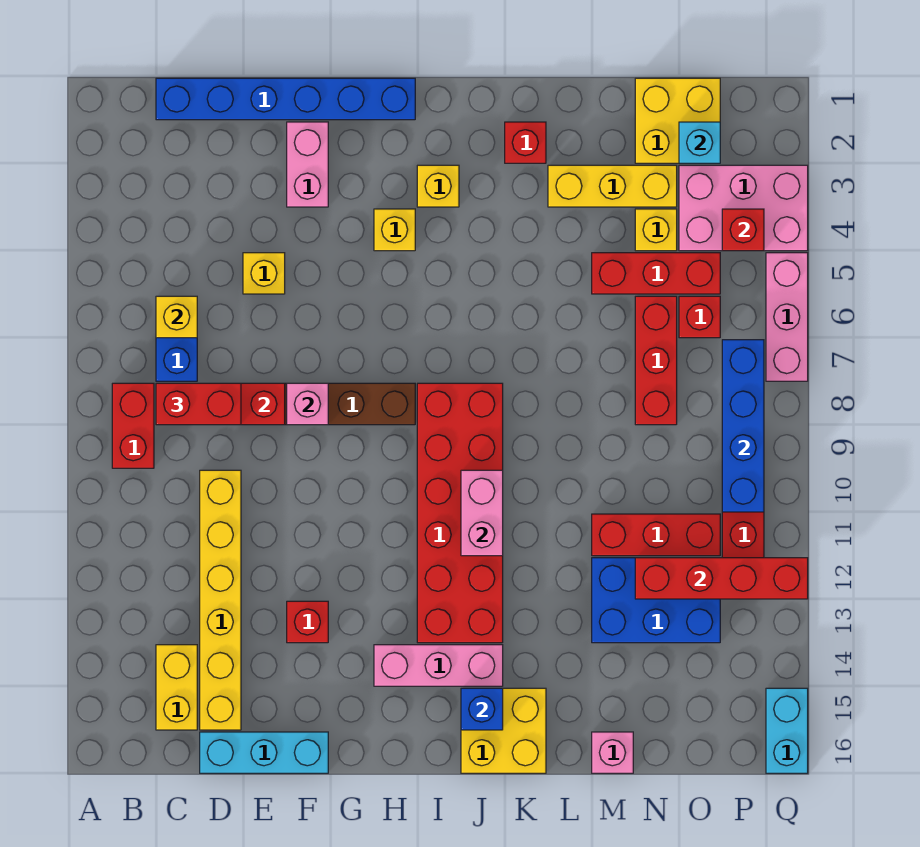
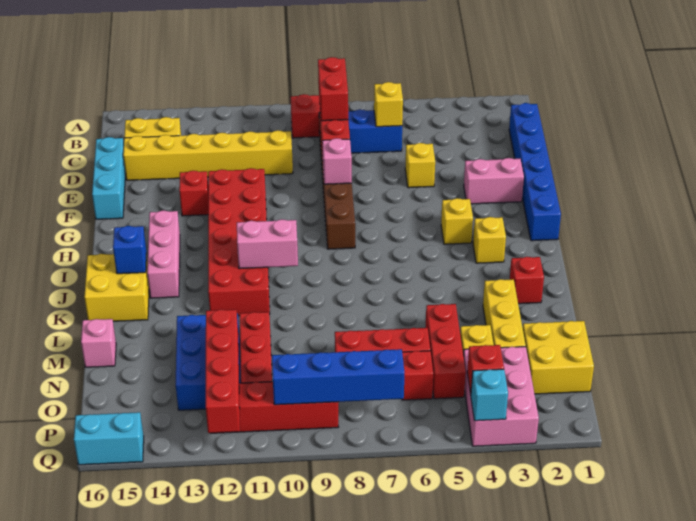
red brick I8:J13 level 1 -> red brick F11:K12 level 1
cyan brick O2 level 2 -> cyan brick Q4 level 2
pink brick Q5:Q7 level 1 -> none

